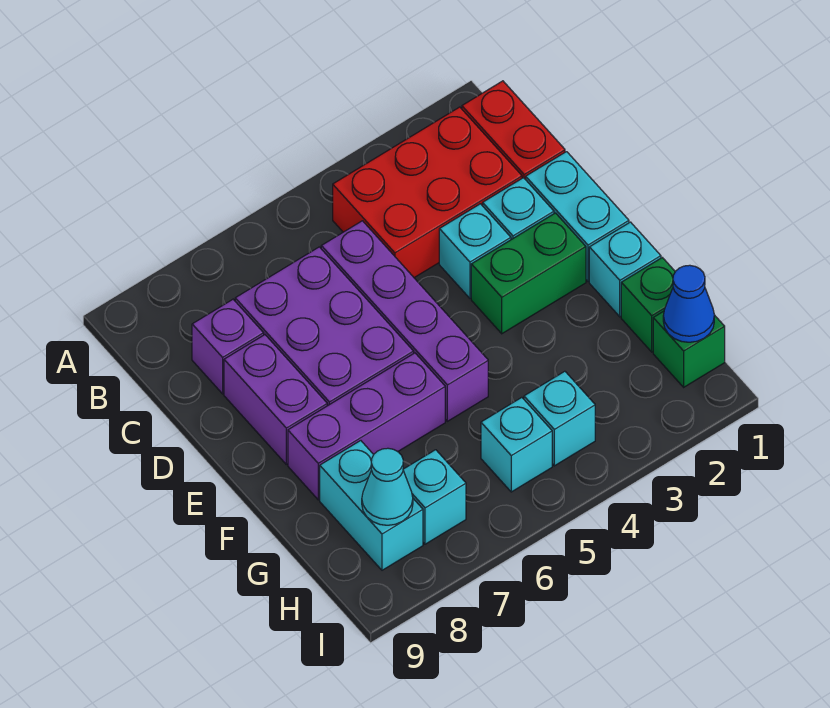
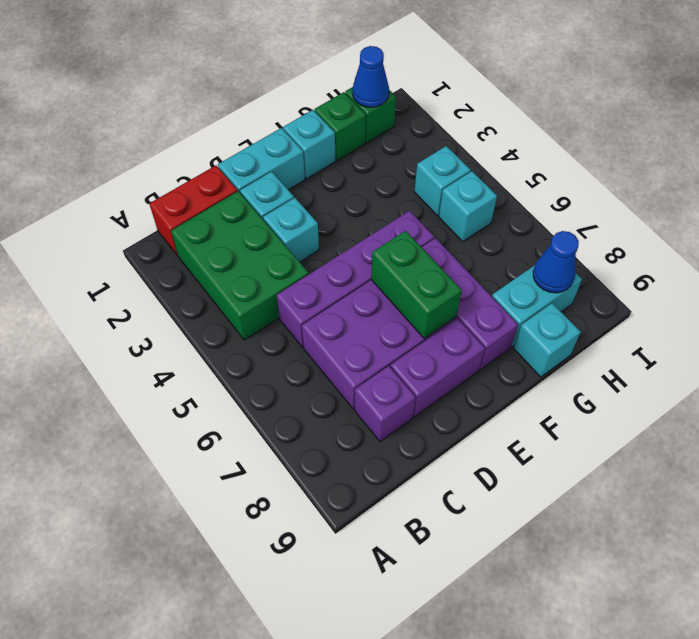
red brick B2:C4 level 1 -> green brick B2:C4 level 1
green brick E2:E3 level 1 -> green brick E6:E7 level 2
cyan brick H7 level 1 -> cyan brick G9 level 1
cyan cone H8 level 2 -> blue cone H8 level 2

